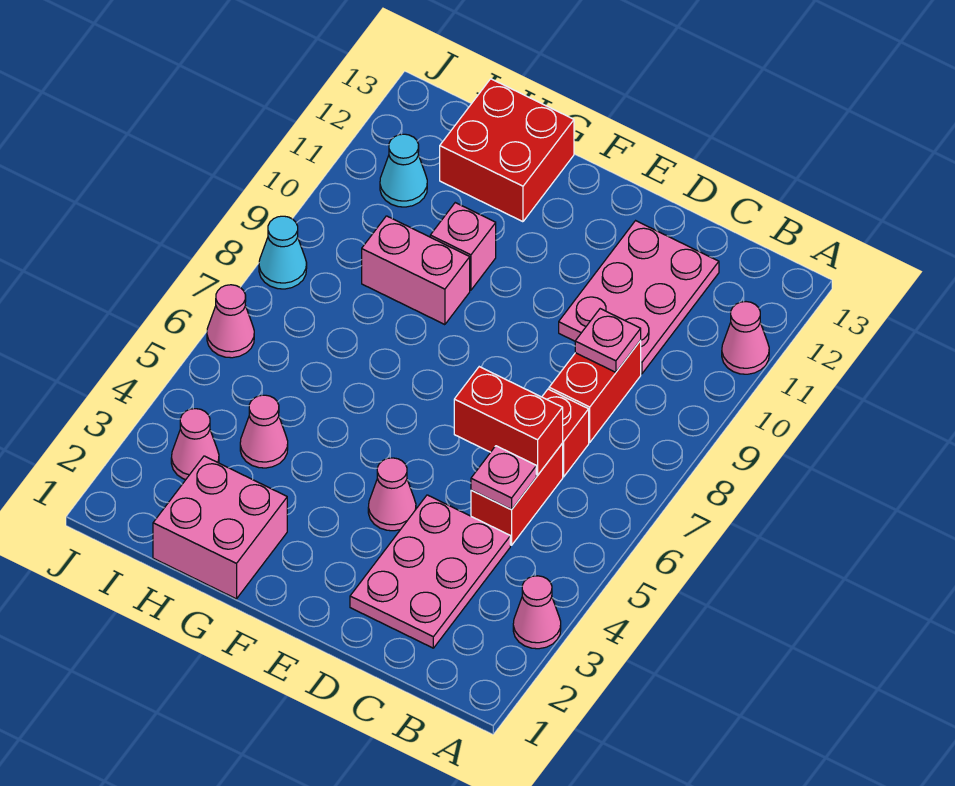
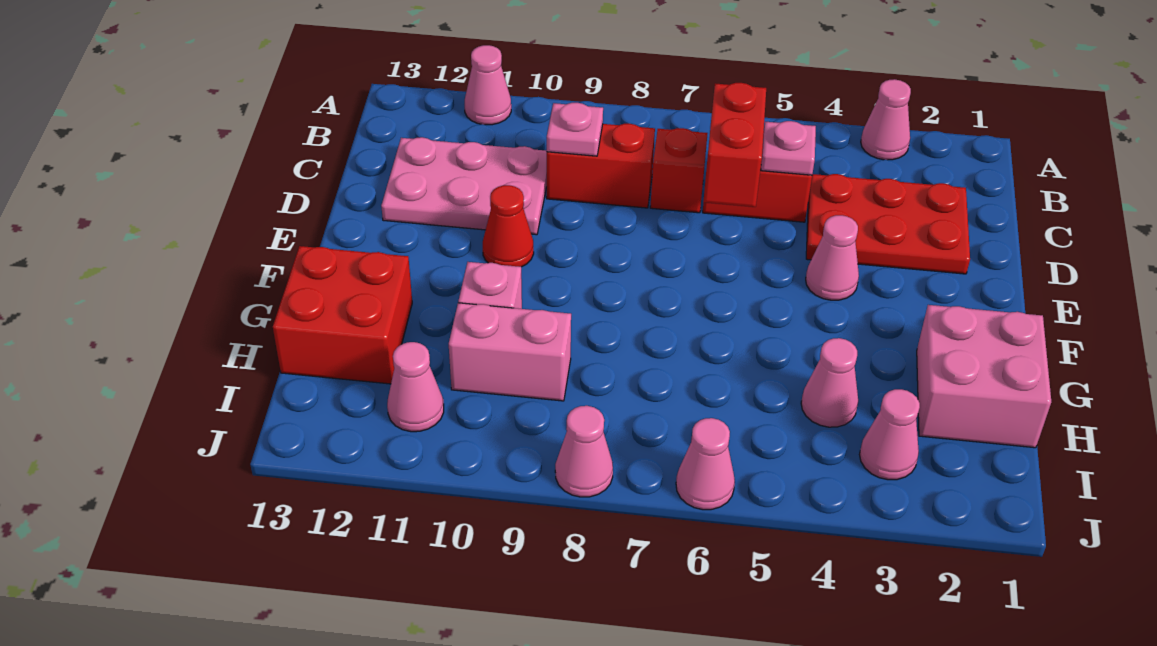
pink plate C2:D4 level 1 -> red plate C2:D4 level 1
none -> red cone E10 level 1
pink brick G9:H9 level 1 -> pink brick H9:H10 level 1
cyan cone I11 level 1 -> pink cone I11 level 1
cyan cone J8 level 1 -> pink cone J8 level 1

